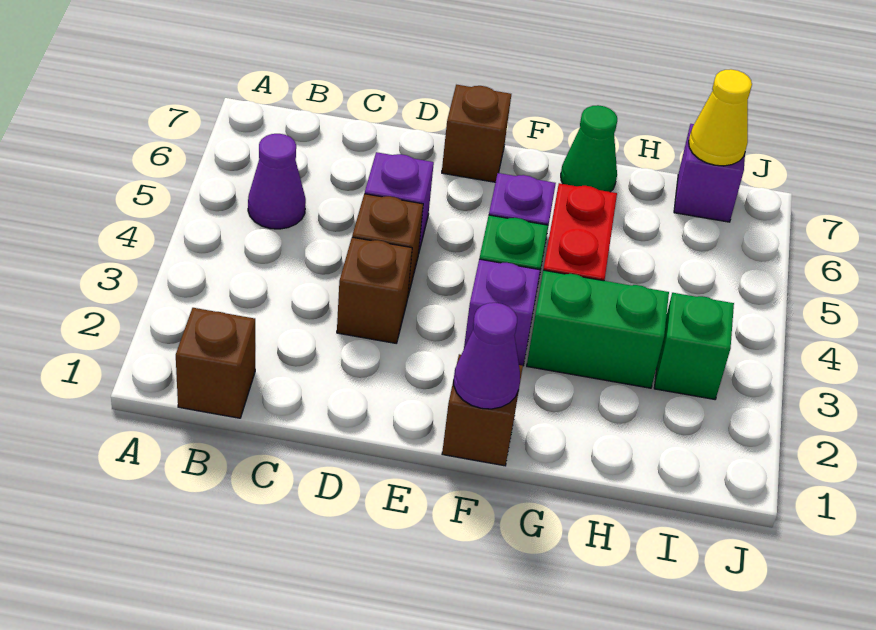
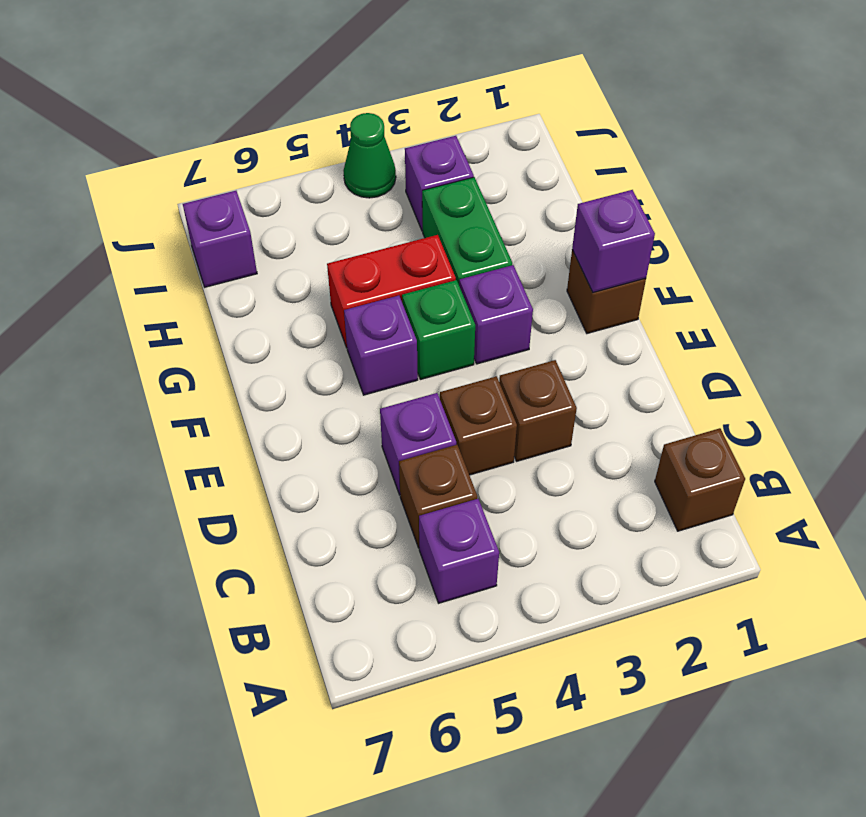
purple cone B5 level 1 -> purple brick B5 level 1
brown brick E7 level 1 -> brown brick C5 level 1
purple cone F1 level 2 -> purple brick F1 level 2
green cone G7 level 1 -> green cone J4 level 1
green brick I3 level 1 -> purple brick I3 level 1
yellow cone I7 level 2 -> none

